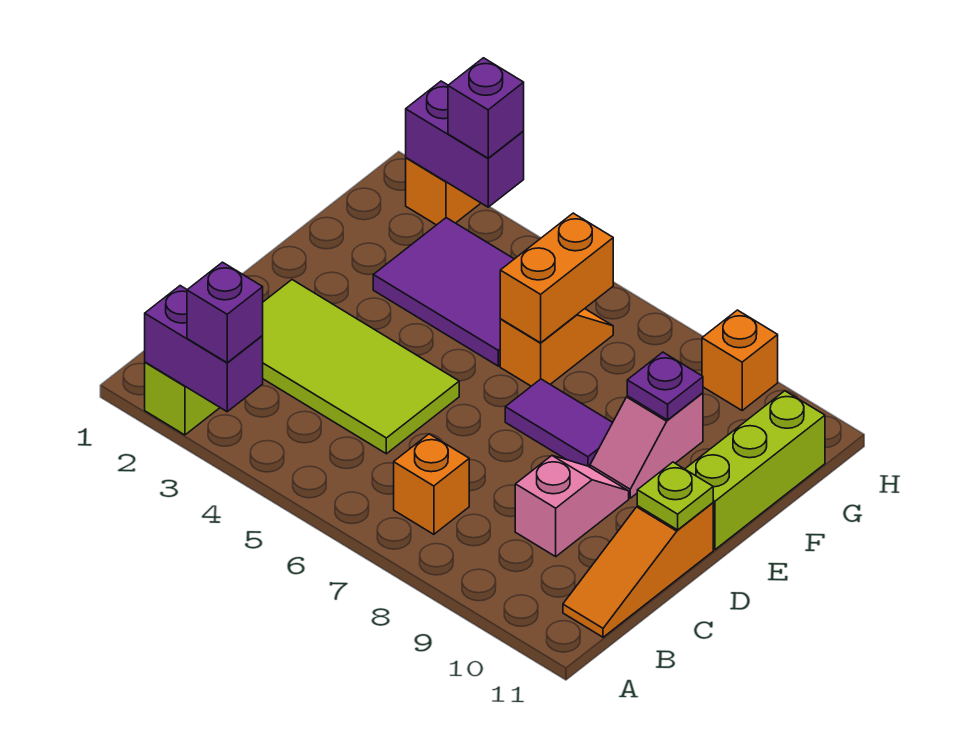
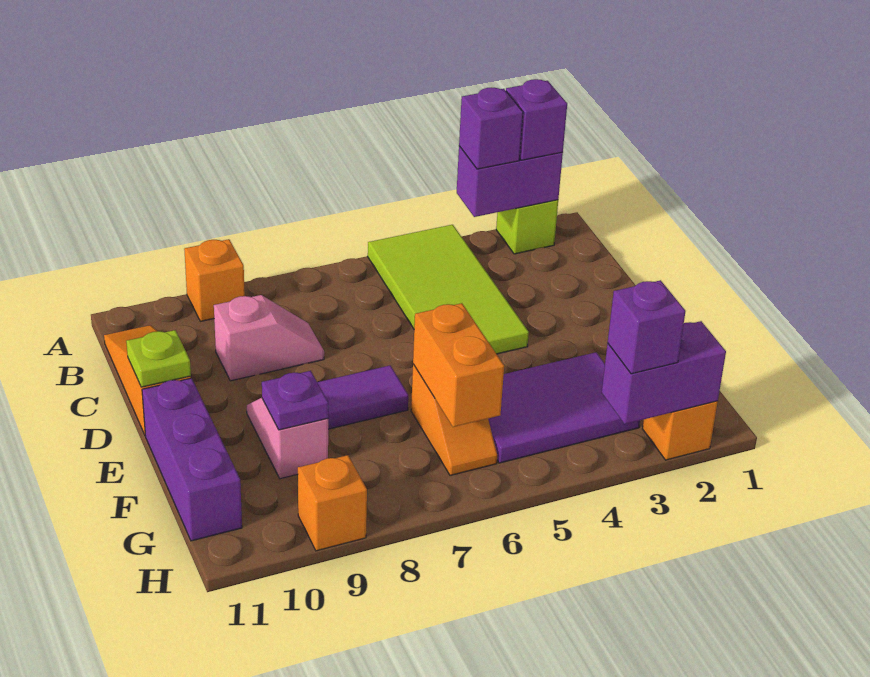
none -> purple brick A2 level 3
orange brick B7 level 1 -> orange brick A9 level 1
lime tile C2:D5 level 1 -> lime tile A4:D5 level 1
pink slope C9:D9 level 1 top C -> pink slope C8:C9 level 1 top 9
lime brick E11:G11 level 1 -> purple brick E11:G11 level 1

